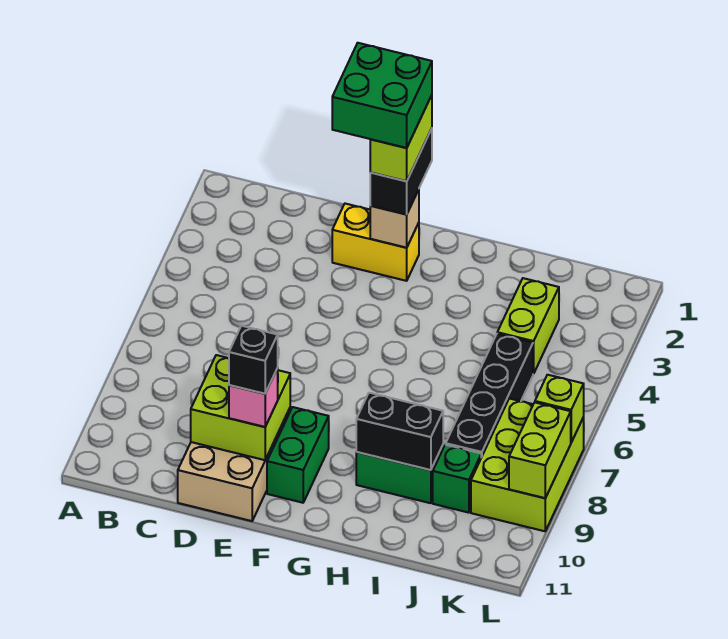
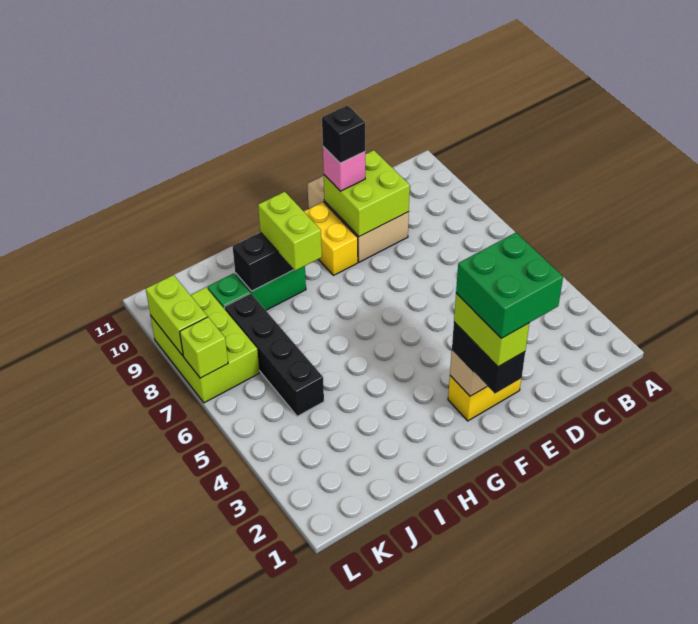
green brick F9:F10 level 1 -> yellow brick F9:F10 level 1
lime brick J3:J4 level 1 -> lime brick H8:H9 level 3

